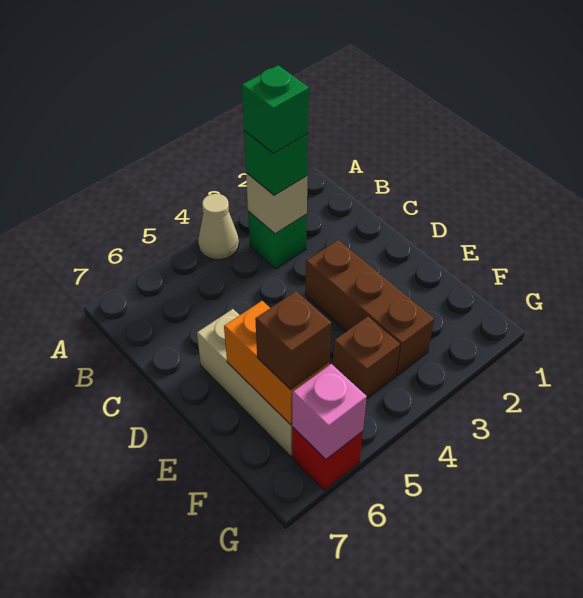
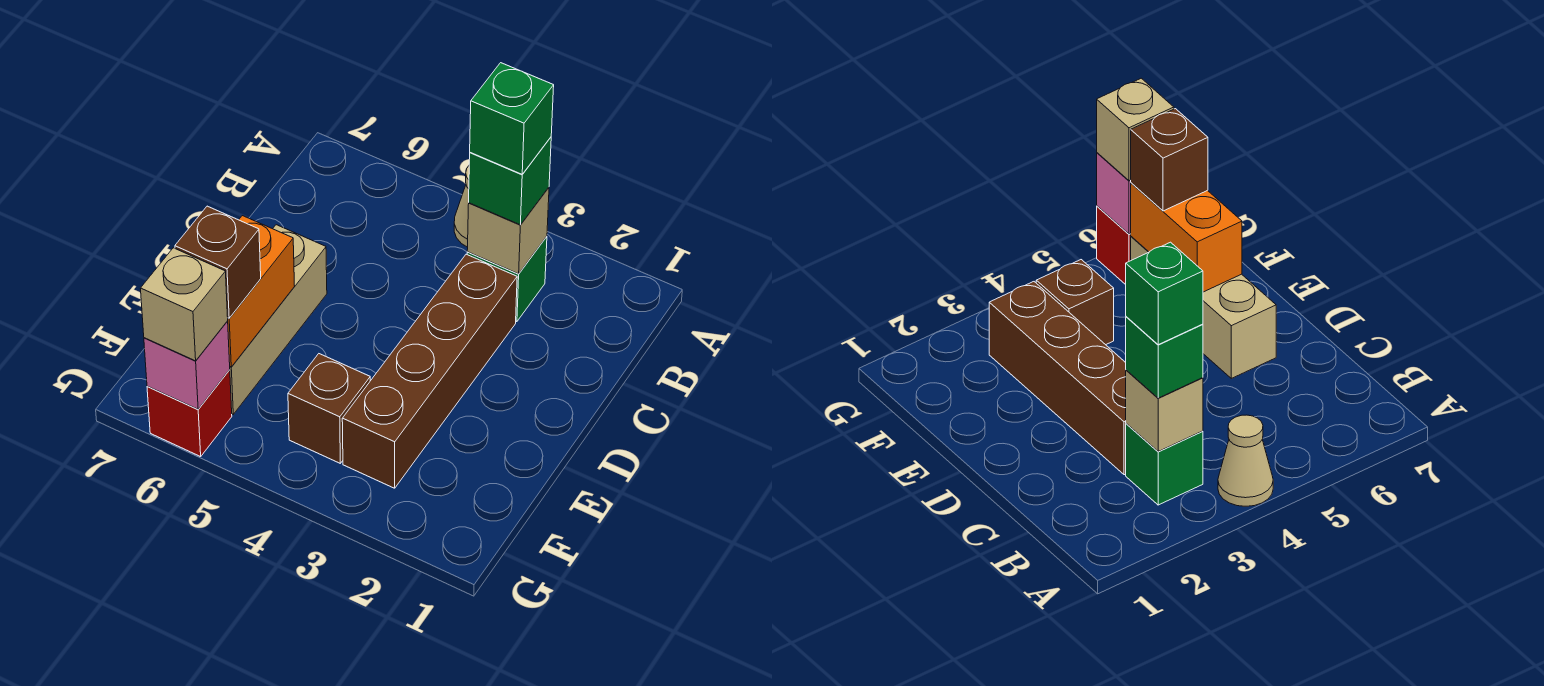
brown brick D3:F3 level 1 -> brown brick C3:F3 level 1
none -> tan brick G6 level 3

